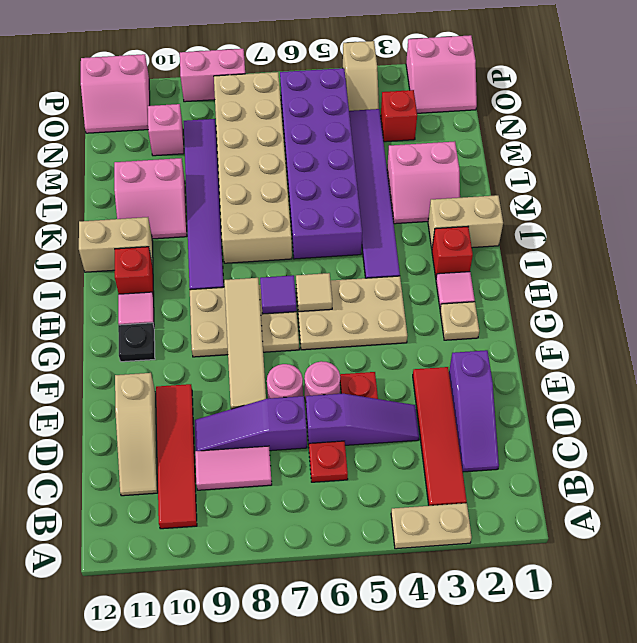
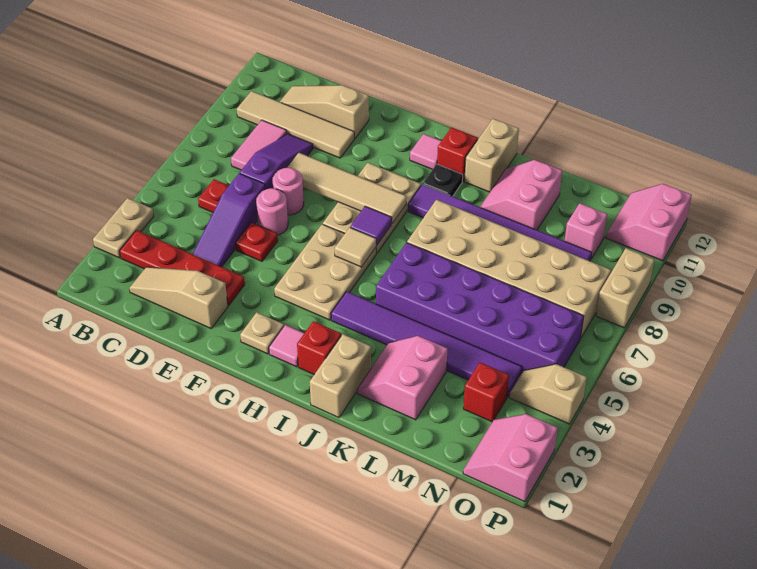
red tile B3:E3 level 1 -> red plate B3:E3 level 1
red tile B10:E10 level 1 -> tan tile B10:E10 level 1
purple slope C2:E2 level 1 top E -> tan slope C2:E2 level 1 top E
black plate G11 level 1 -> black plate I10 level 1
pink brick P8:P9 level 1 -> tan brick P8:P9 level 1

